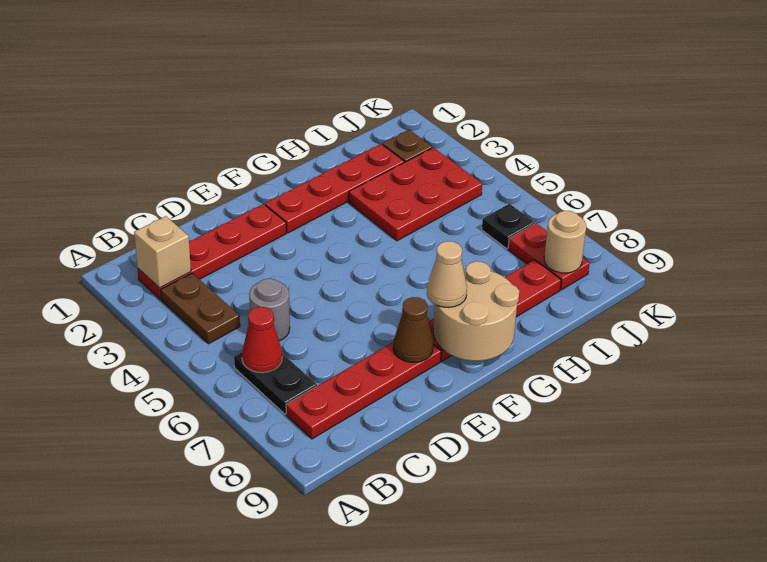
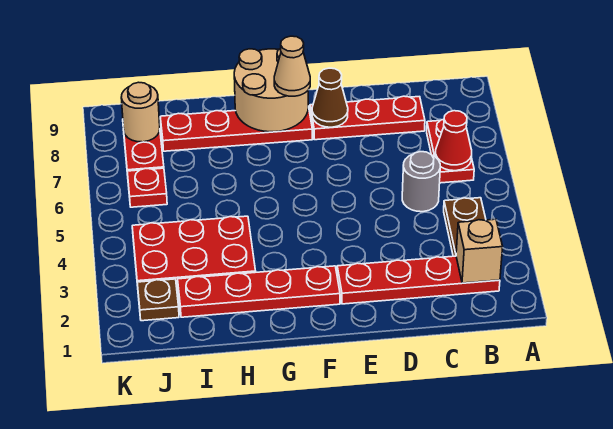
black plate B6:B7 level 1 -> red plate B6:B7 level 1
red plate B8:E8 level 1 -> red plate C8:E8 level 1
black plate J6 level 1 -> red plate J6 level 1

